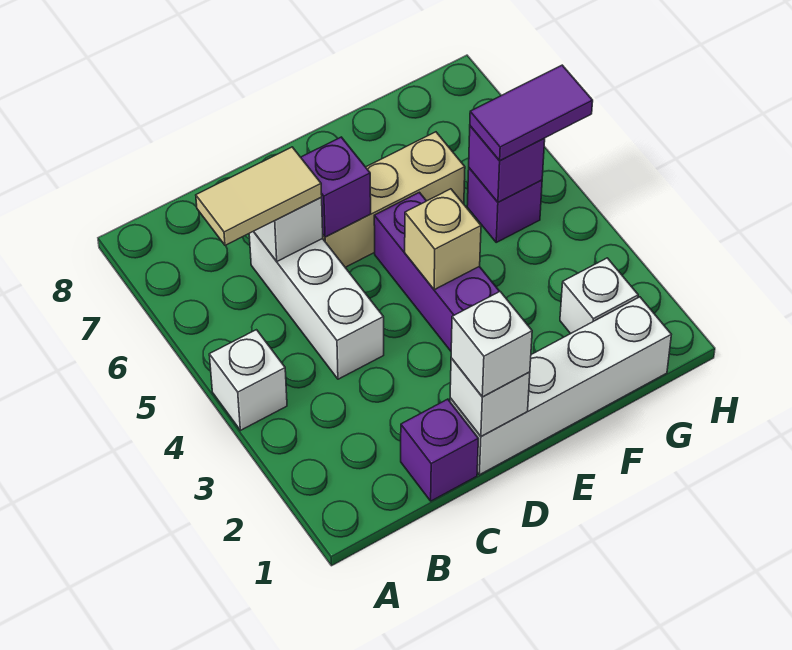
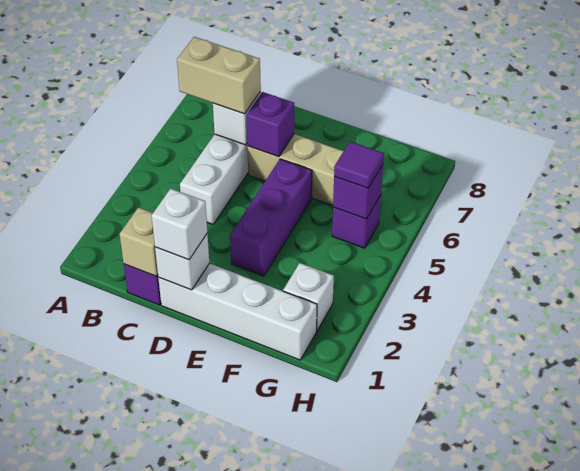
white brick A4 level 1 -> none
tan tile B6:C6 level 3 -> tan brick B6:C6 level 3
tan brick E4 level 2 -> tan brick C1 level 2
purple tile G5:H5 level 3 -> purple tile G5 level 3

